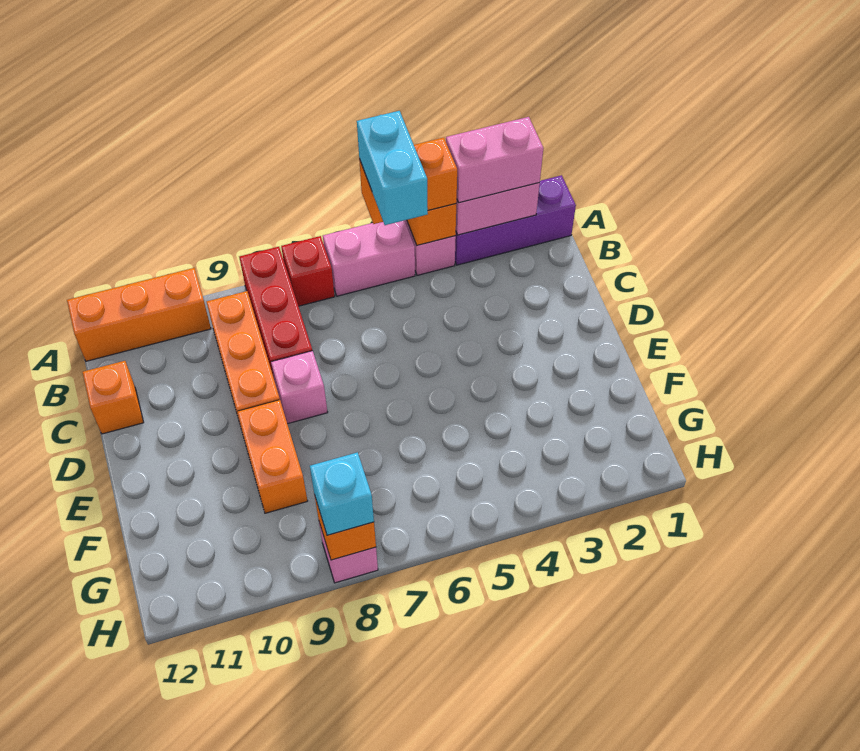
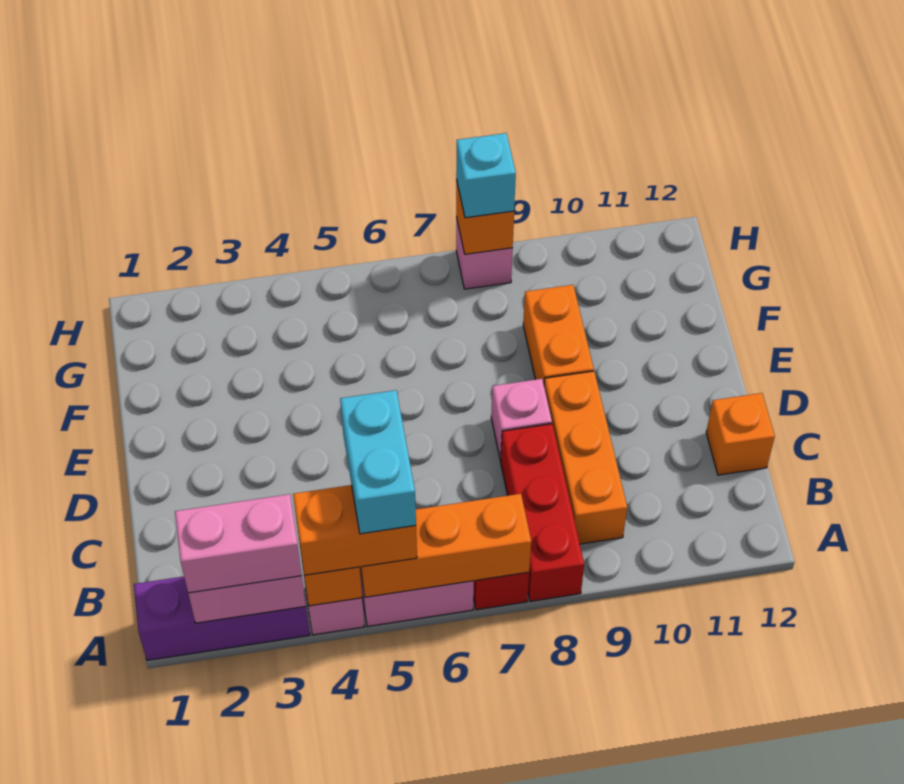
orange brick A10:A12 level 1 -> orange brick A5:A7 level 2

